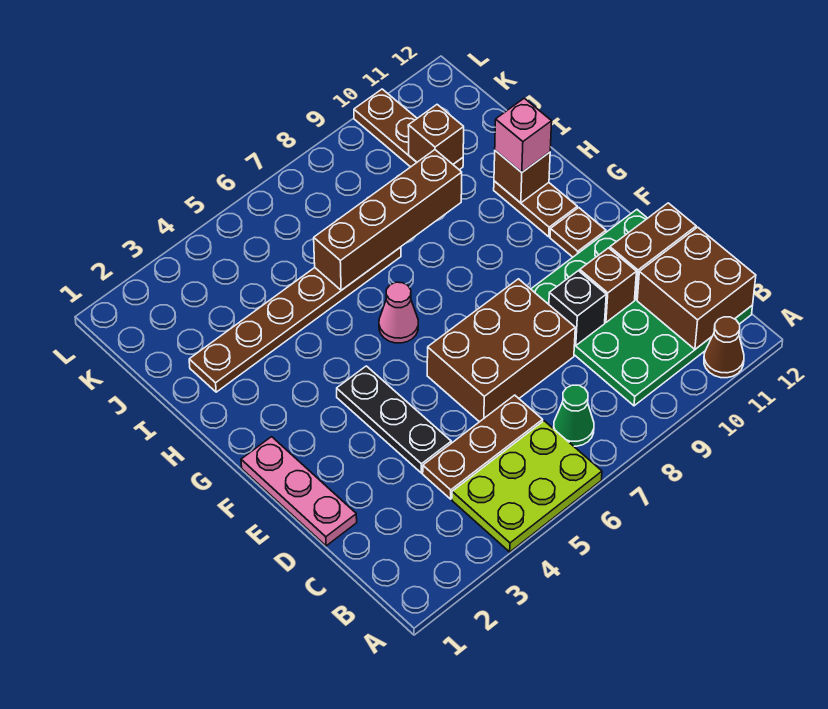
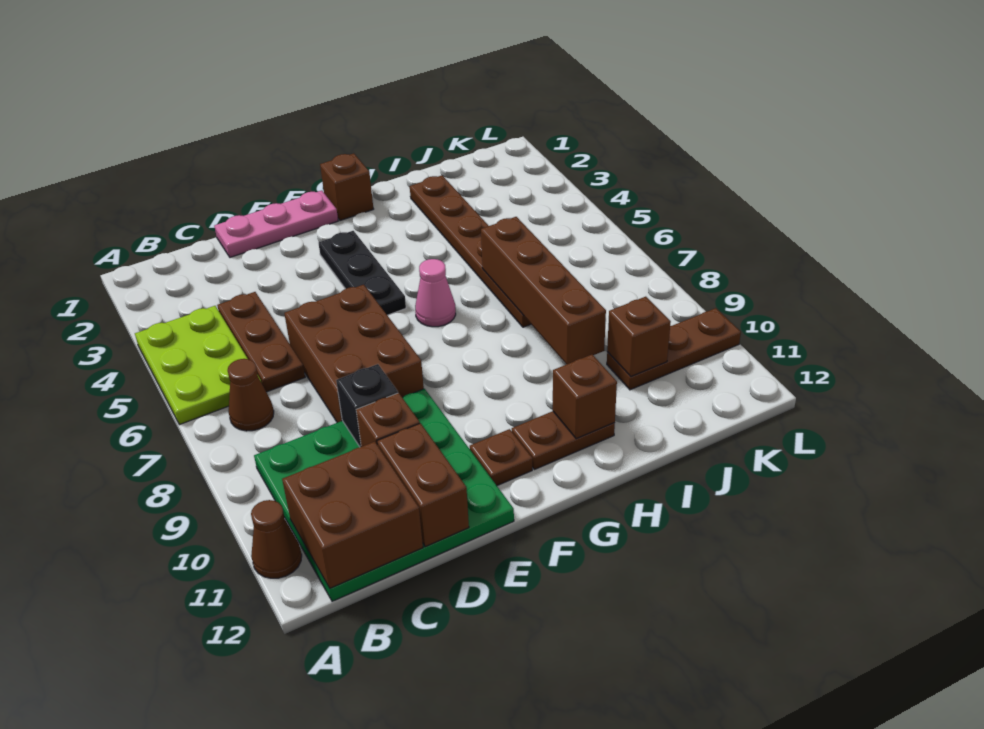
green cone B7 level 1 -> brown cone B7 level 1
black plate D4:F4 level 1 -> black plate F3:F5 level 1
none -> brown brick G1 level 1
pink brick H11 level 3 -> none

